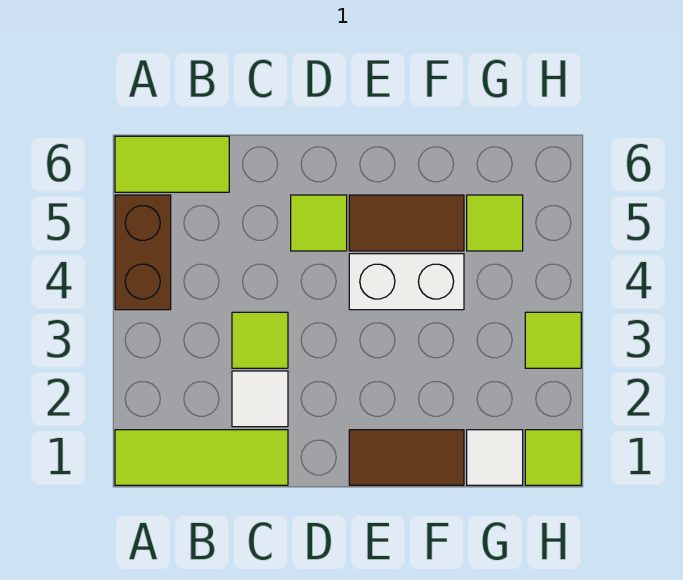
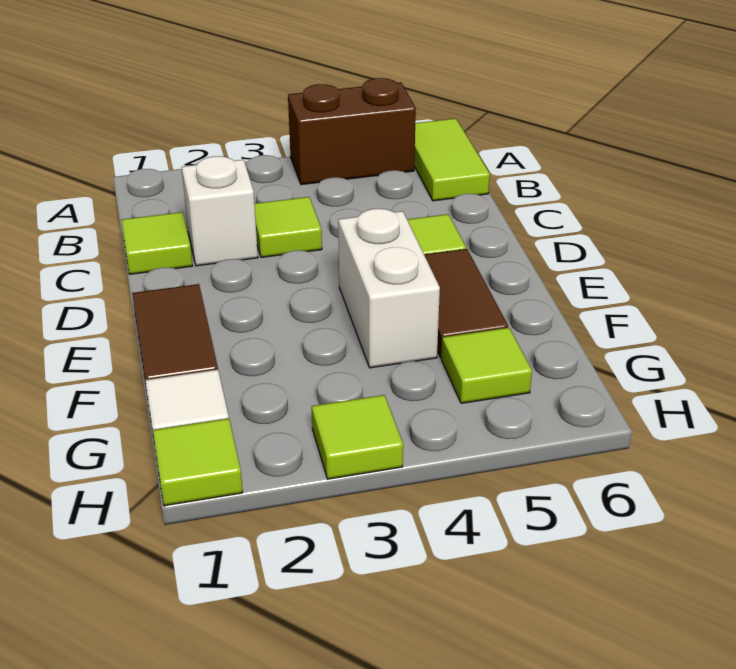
lime tile A1:C1 level 1 -> lime tile C1 level 1
white tile C2 level 1 -> white brick C2 level 1

